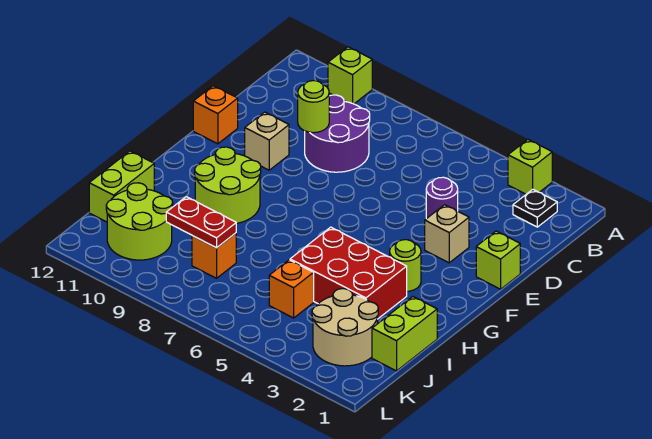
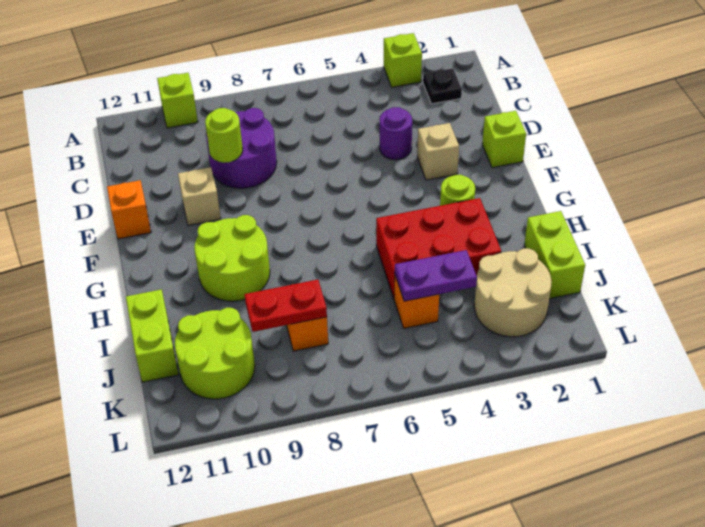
none -> purple plate J4:J5 level 2

